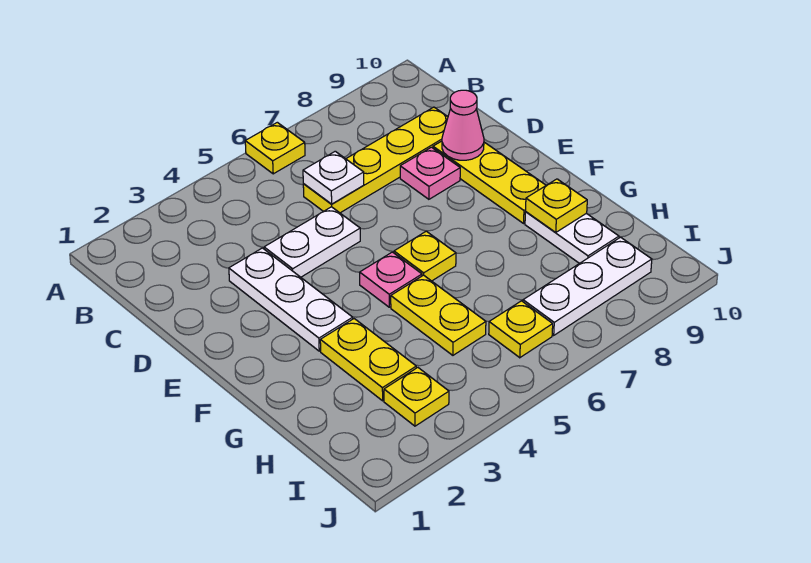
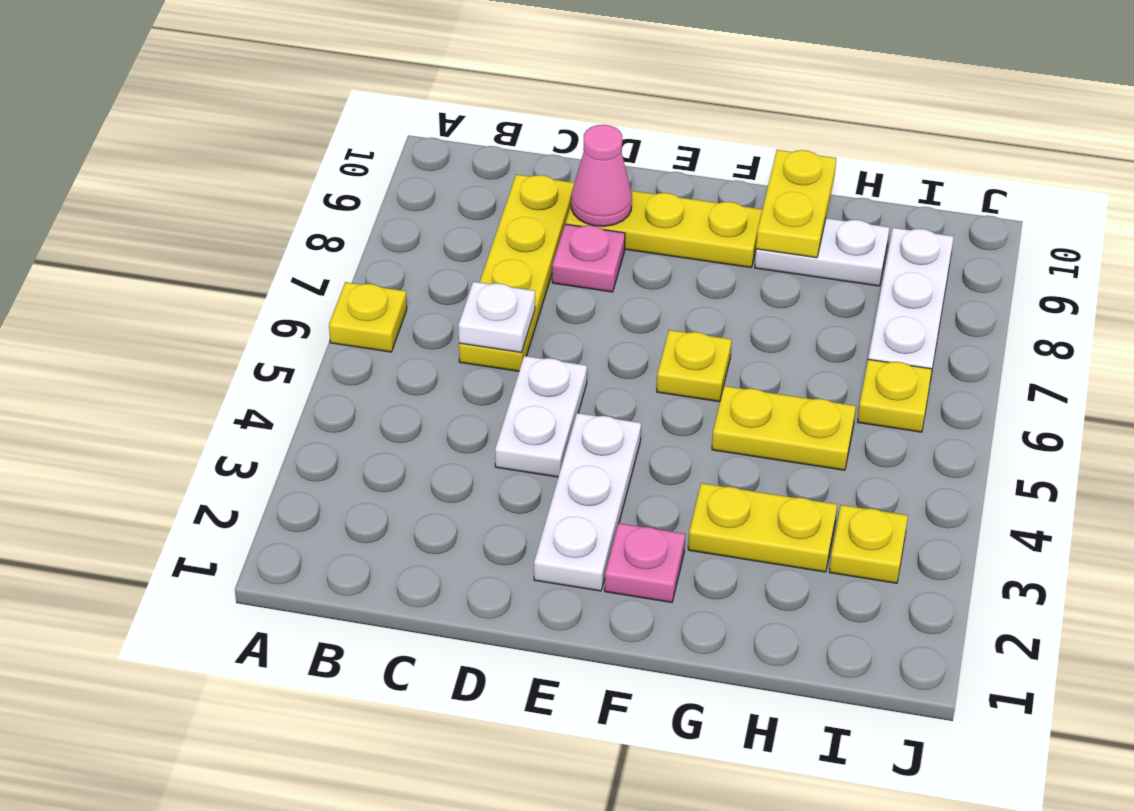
white plate D3:F3 level 1 -> white plate E2:E4 level 1
pink plate F5 level 1 -> pink plate F2 level 1
yellow plate G9 level 2 -> yellow plate G9:G10 level 2

